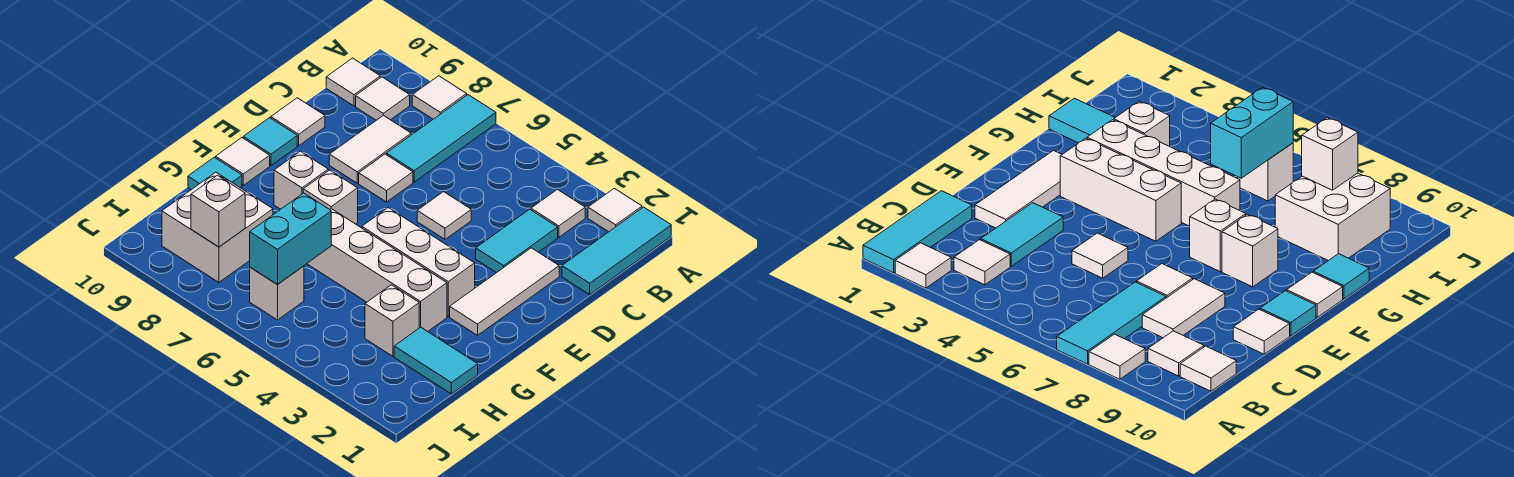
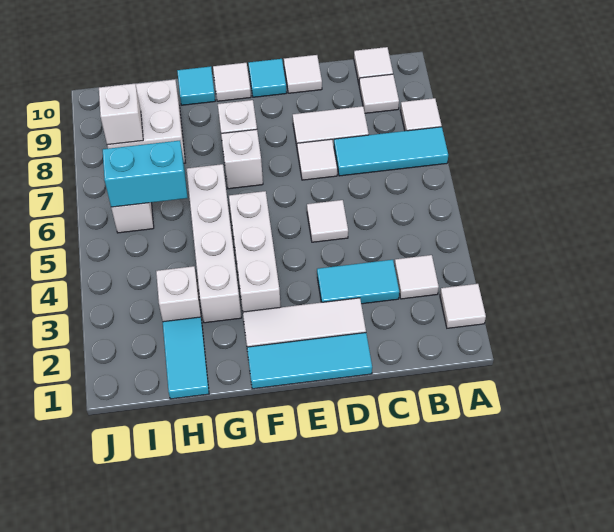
cyan tile A1:C1 level 1 -> cyan tile D1:F1 level 1

